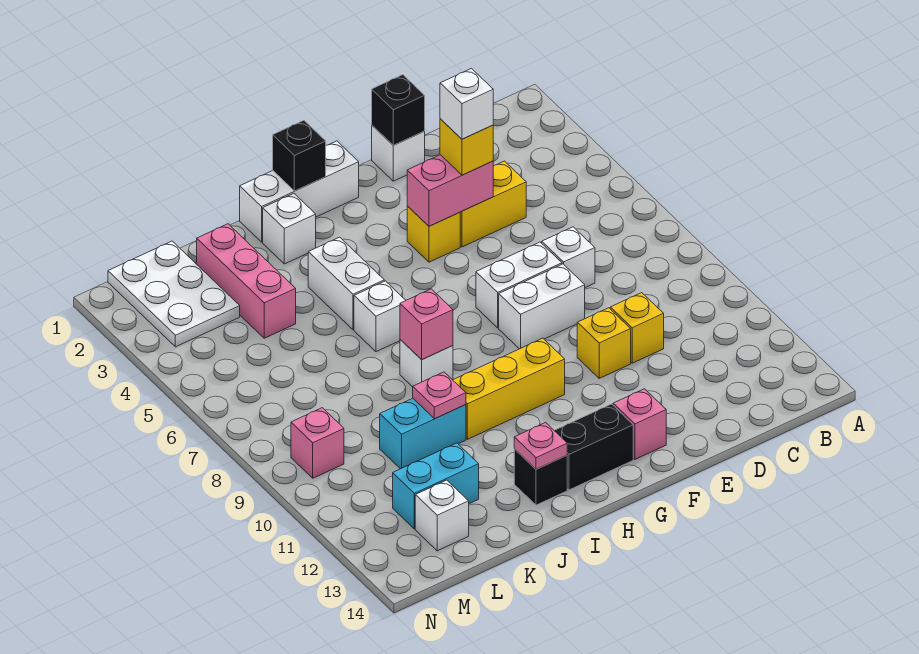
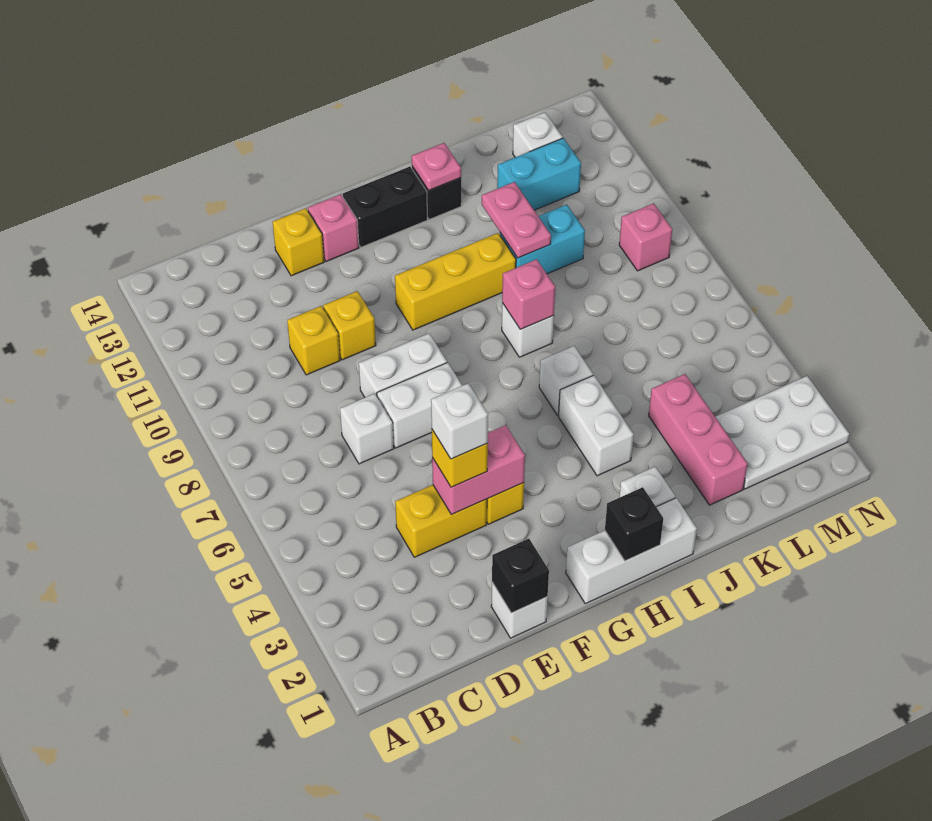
none -> yellow brick E13 level 1
pink plate J10 level 2 -> pink plate J10:J11 level 2
white plate L1:M3 level 1 -> white plate L2:N3 level 1

